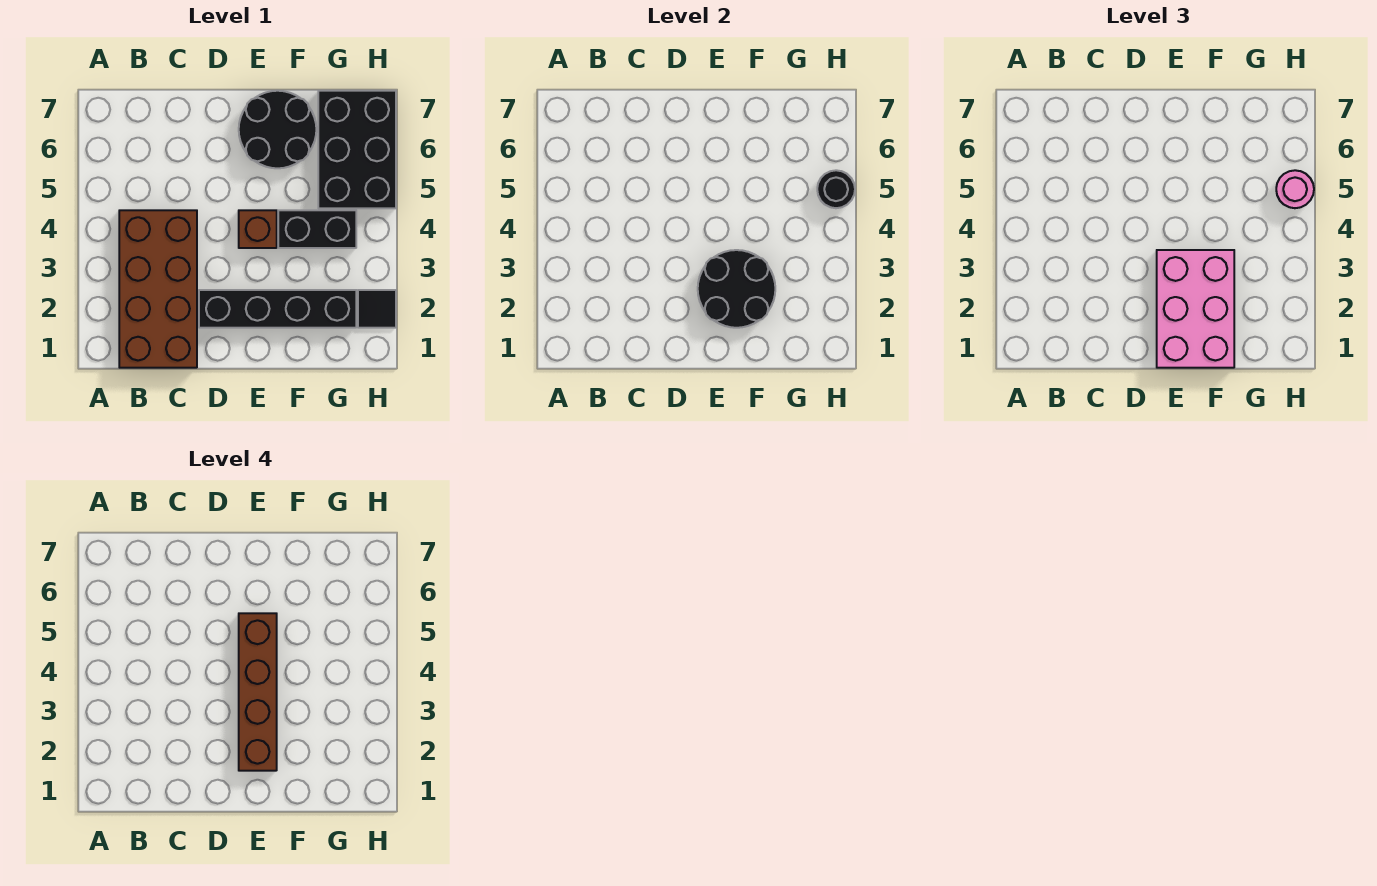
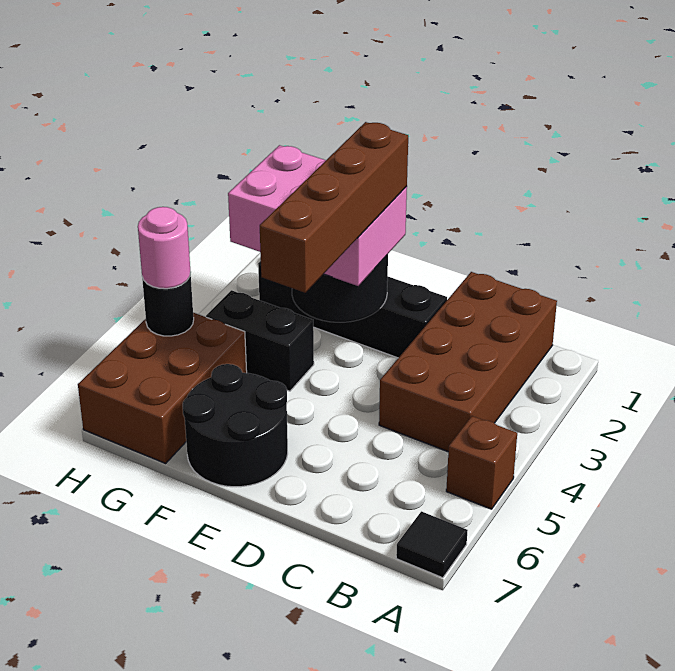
pink brick E1:F3 level 3 -> pink brick E2:G3 level 3
brown brick E4 level 1 -> brown brick A5 level 1
black brick G5:H7 level 1 -> brown brick G5:H7 level 1
black tile H2 level 1 -> black tile A7 level 1

